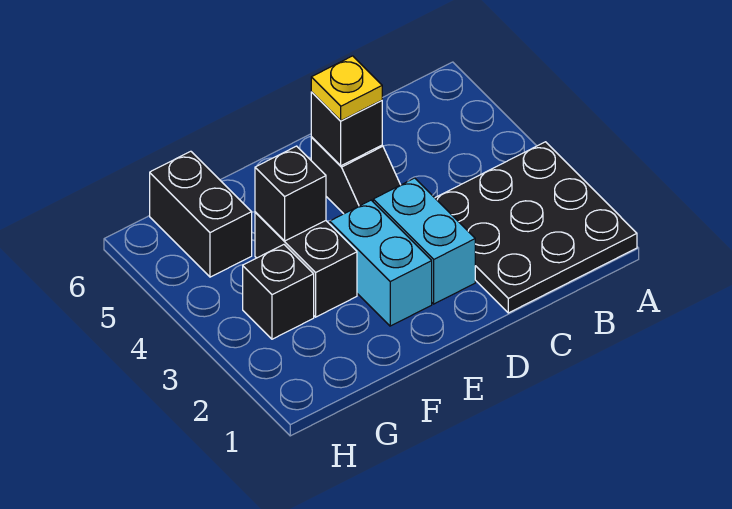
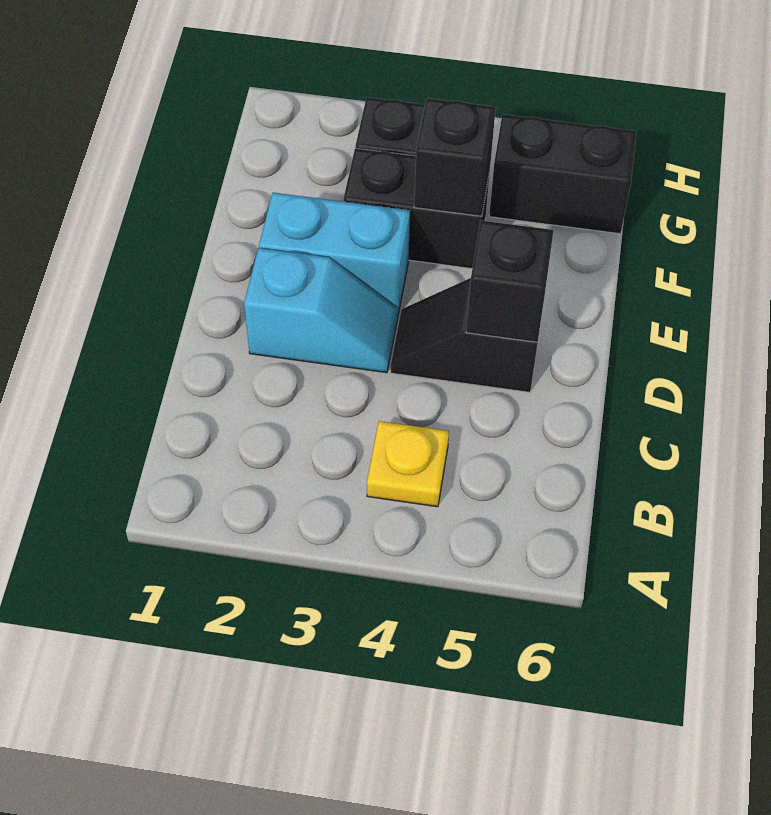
black plate A1:C3 level 1 -> none
cyan brick D2:D3 level 1 -> cyan slope D2:D3 level 1 top 2
yellow plate D5 level 3 -> yellow plate B4 level 1

